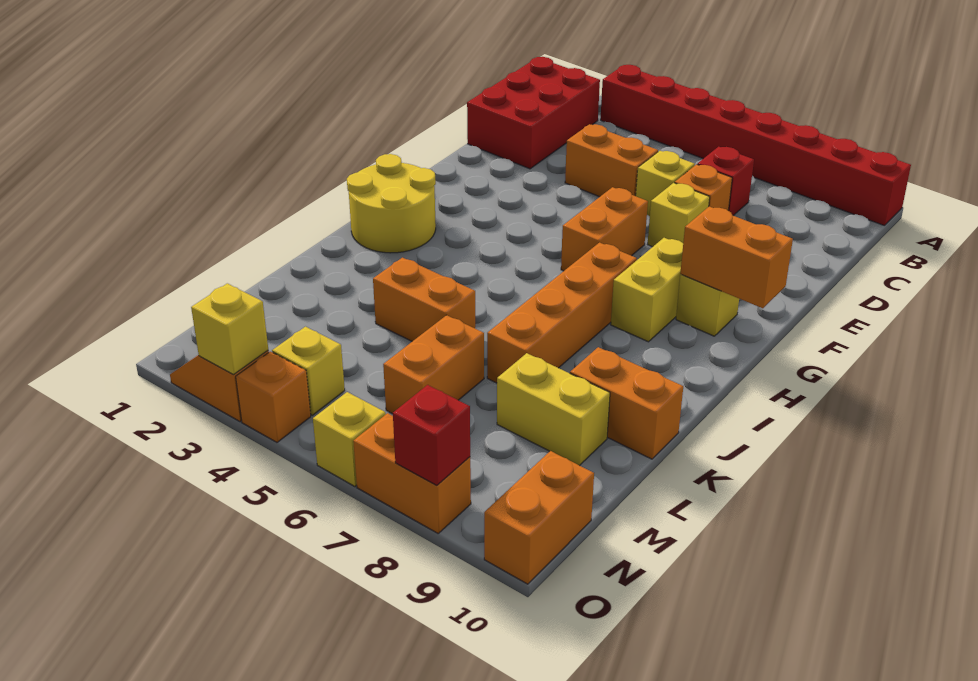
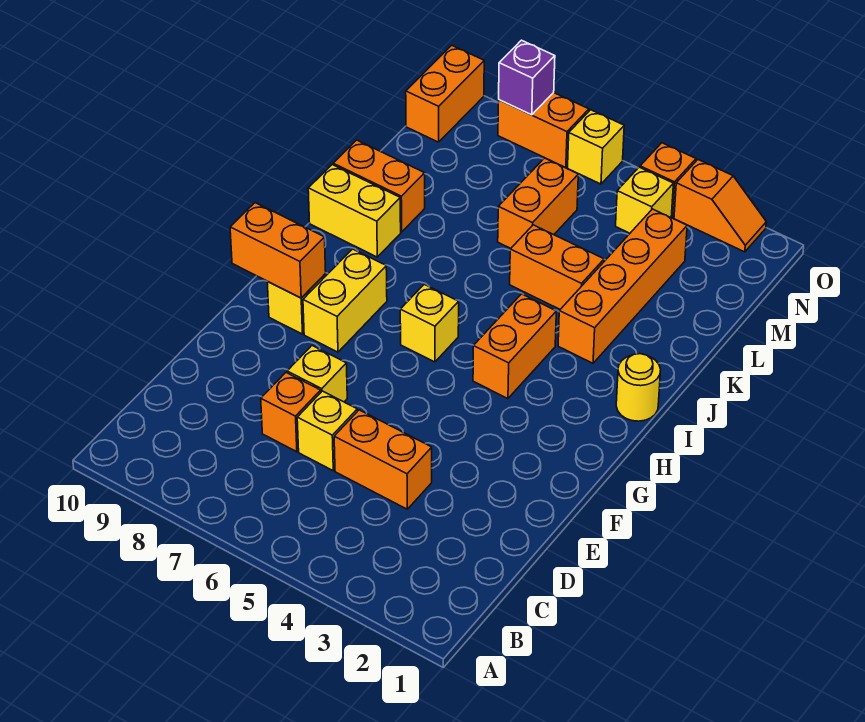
red brick A3:A10 level 1 -> none
red brick B1:D2 level 1 -> none
red brick C7 level 1 -> none
orange brick F6:G6 level 1 -> orange brick H4:I4 level 1
yellow round brick H1:I2 level 1 -> yellow round brick I1 level 1
orange brick H7:K7 level 1 -> orange brick J3:M3 level 1
yellow brick L8:L9 level 1 -> yellow brick J9:J10 level 1
yellow brick O3 level 2 -> yellow brick H6 level 1
red brick O8 level 2 -> purple brick O8 level 2

